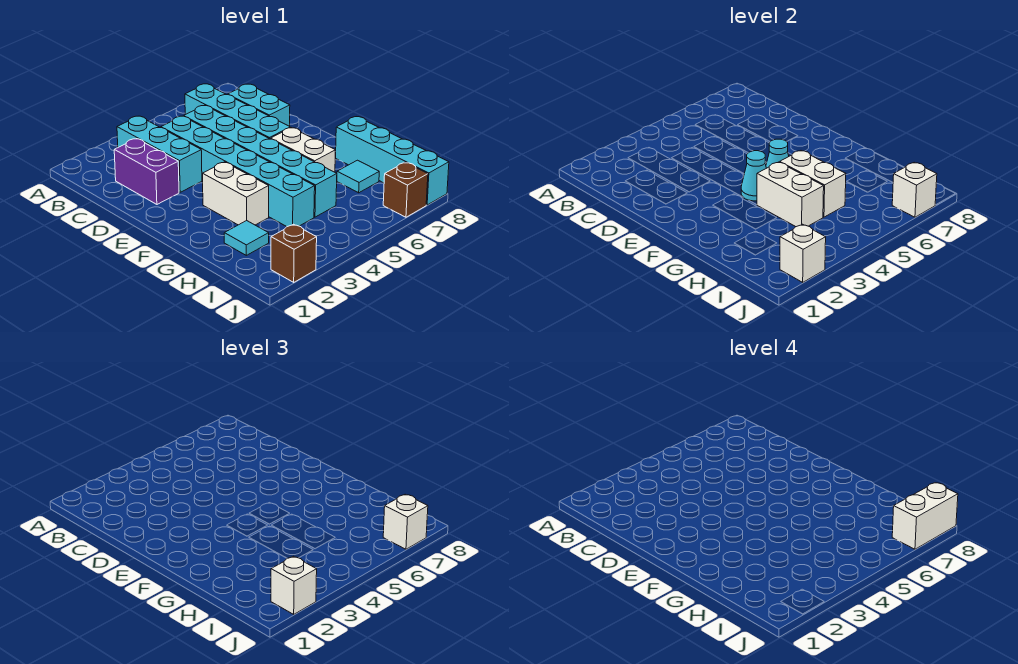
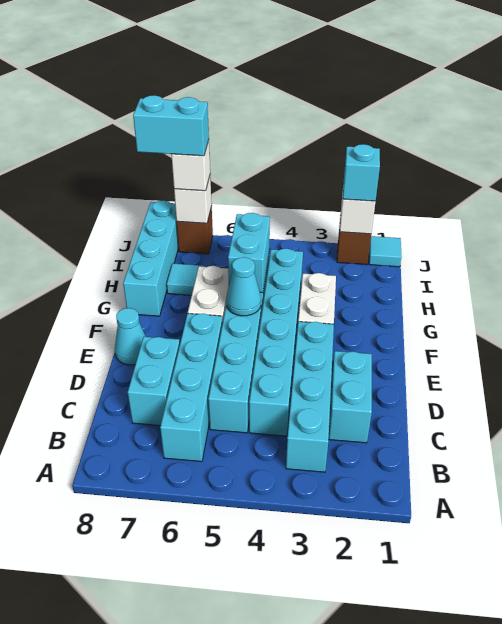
cyan brick B3:D3 level 1 -> cyan brick B3:E3 level 1
purple brick C2:D2 level 1 -> cyan brick C2:D2 level 1
cyan cone F4 level 2 -> cyan cone E8 level 1
white brick G4:H4 level 2 -> none
white brick G5:H5 level 2 -> cyan brick G5:H5 level 2
cyan tile H2 level 1 -> cyan tile J1 level 1
white brick J2 level 3 -> cyan brick J2 level 3
white brick J7:J8 level 4 -> cyan brick J7:J8 level 4

